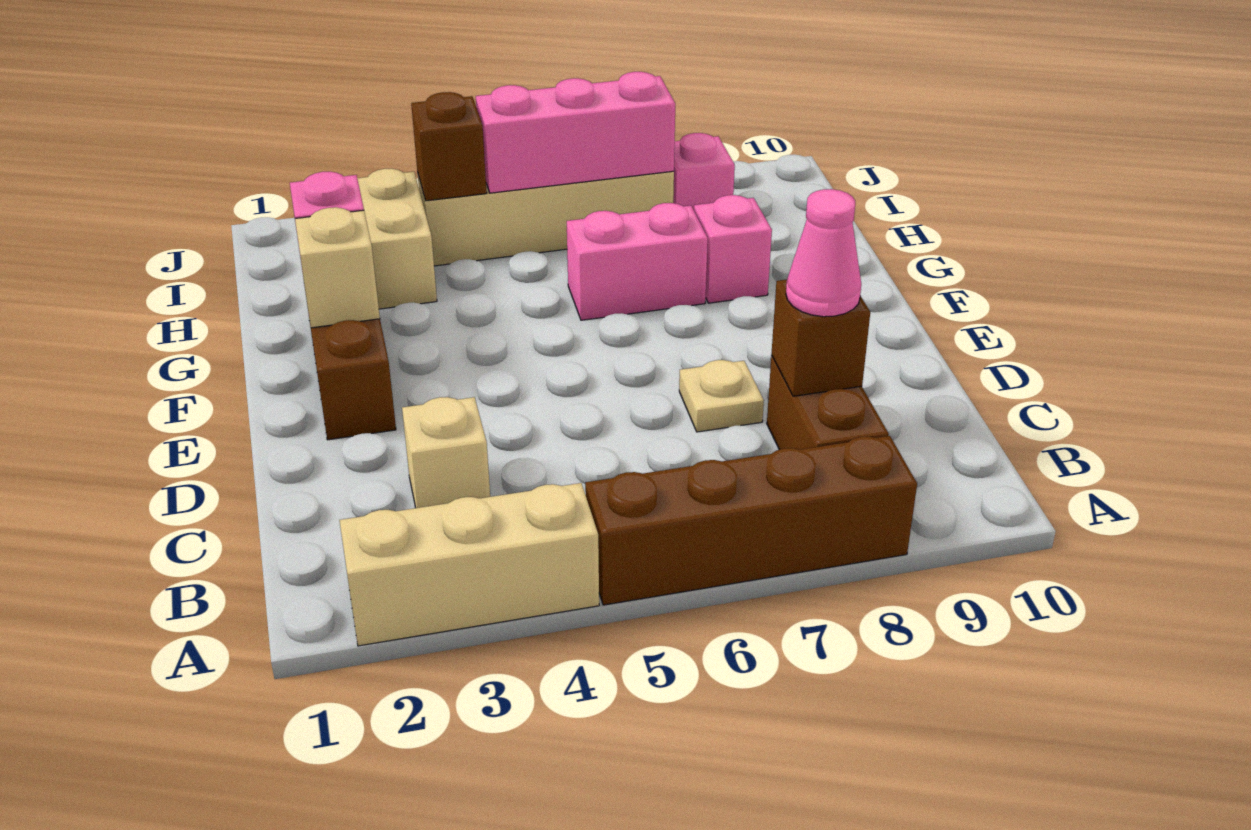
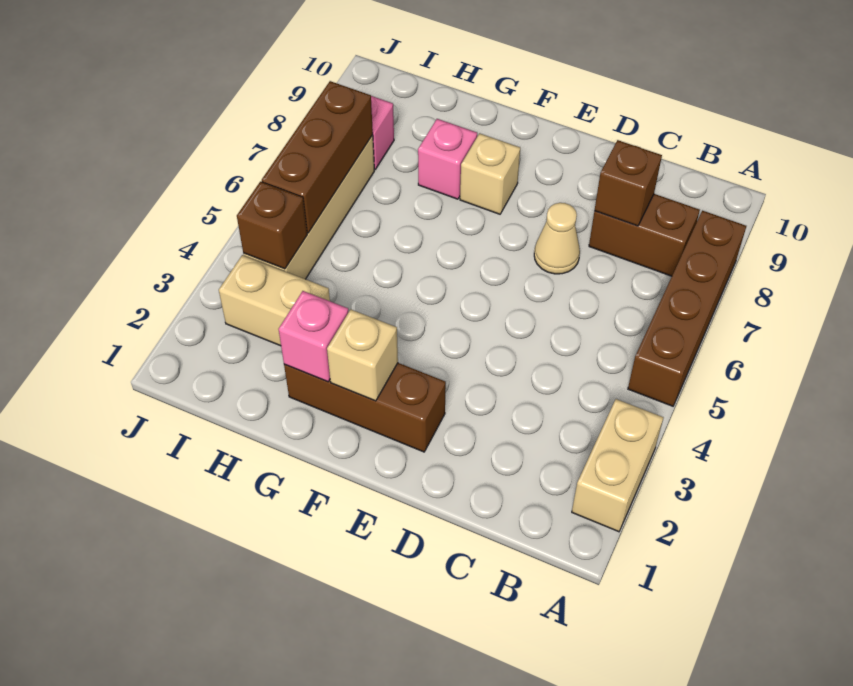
tan brick A2:A4 level 1 -> tan brick A2:A3 level 1
tan brick C3 level 1 -> tan brick F8 level 1
pink cone C8 level 3 -> none
tan plate D7 level 1 -> tan cone D7 level 1
pink brick G6:G7 level 1 -> none
pink brick I5:I7 level 2 -> brown brick I5:I7 level 2

